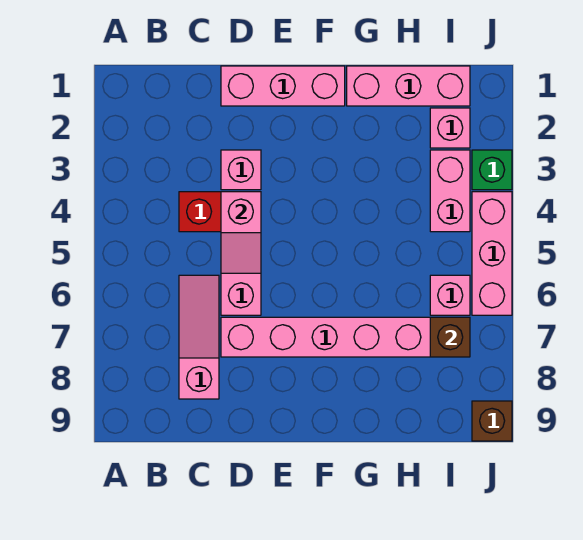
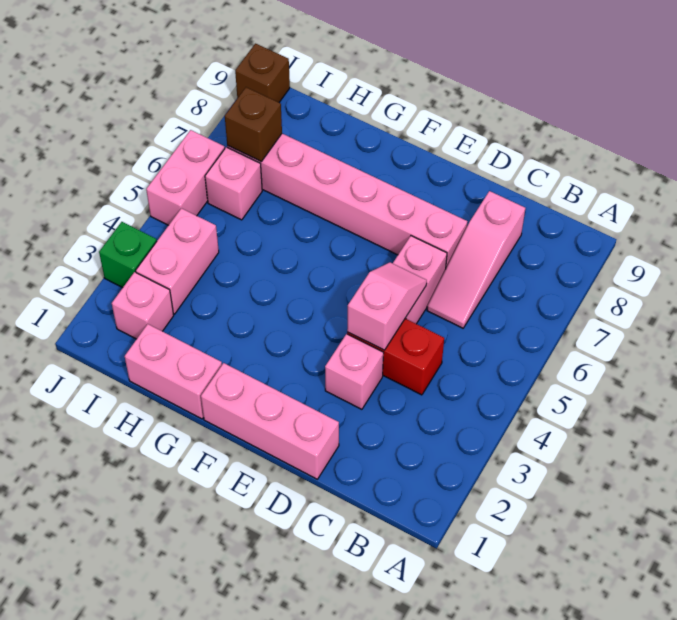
pink brick G1:I1 level 1 -> pink brick G1:H1 level 1
pink brick J4:J6 level 1 -> pink brick J5:J6 level 1

